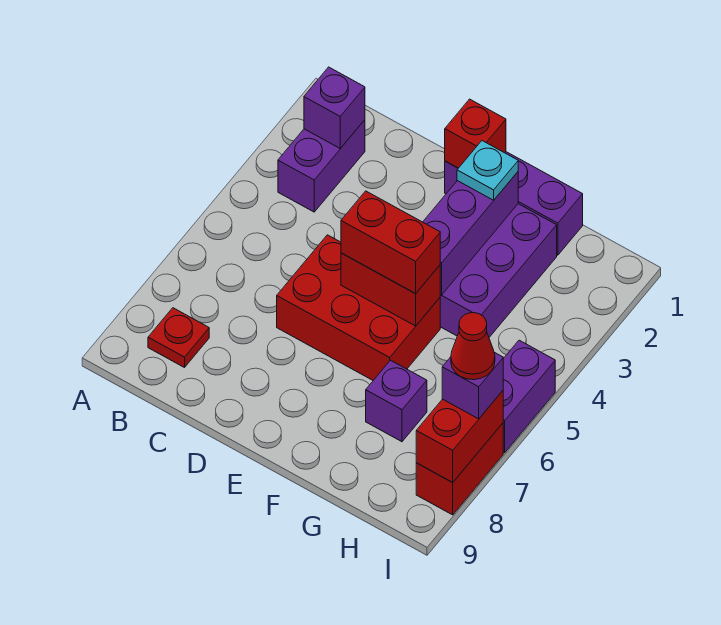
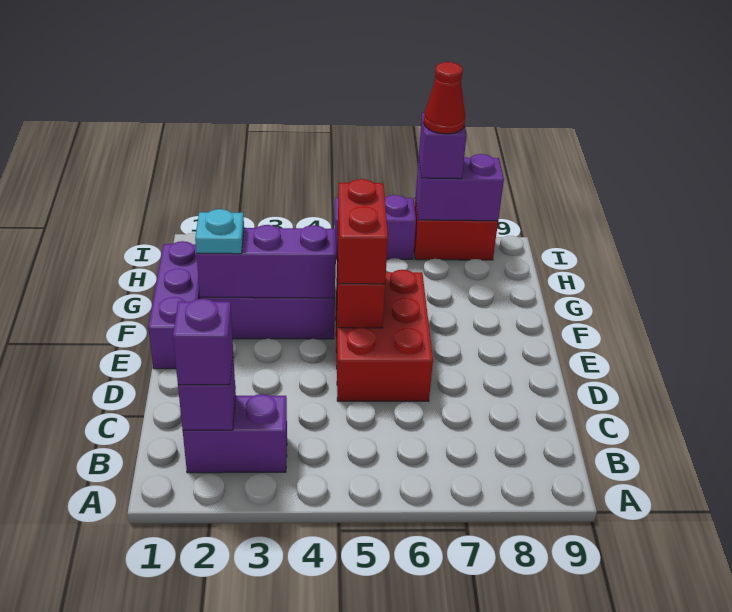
red plate B8 level 1 -> none
red brick E1 level 2 -> none
purple brick G7 level 1 -> purple brick B2 level 3
red brick I7:I8 level 2 -> purple brick I7:I8 level 2

